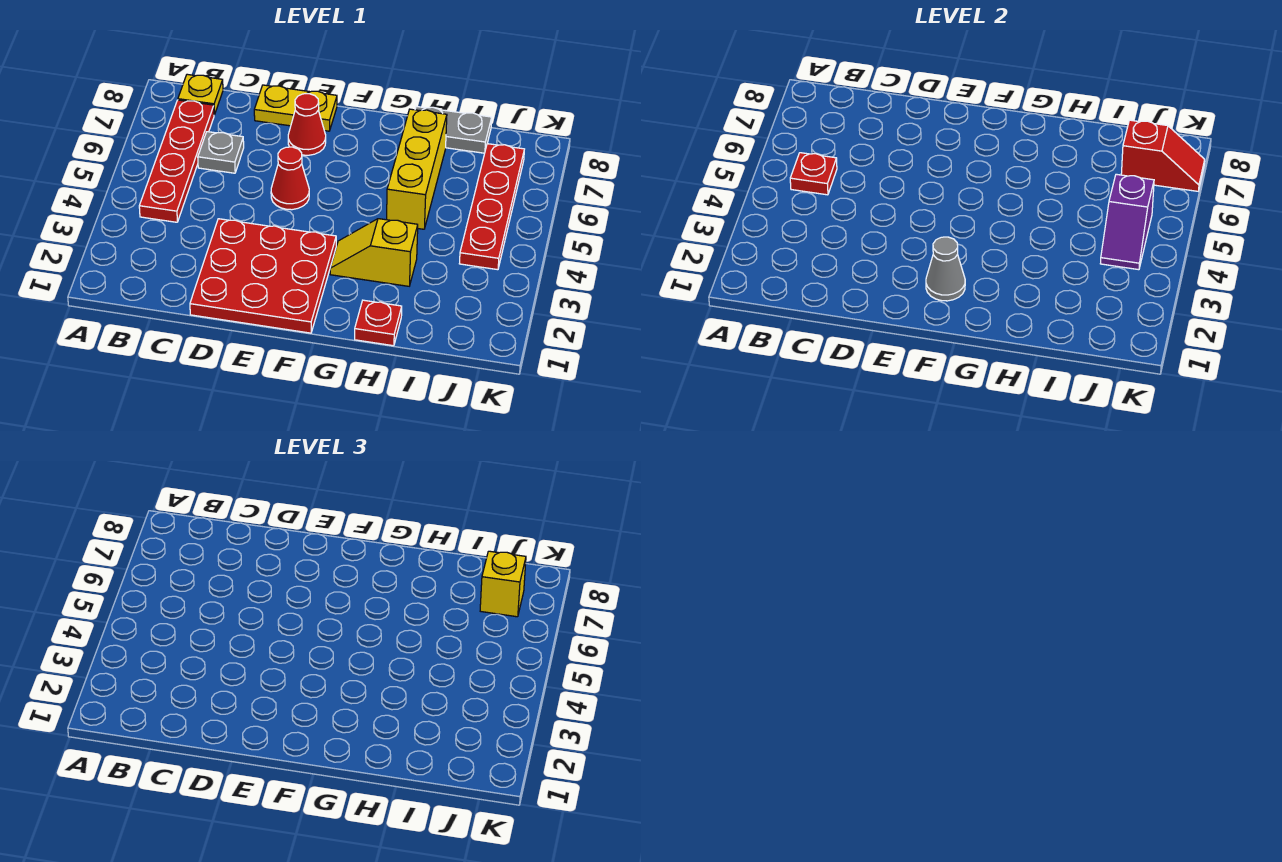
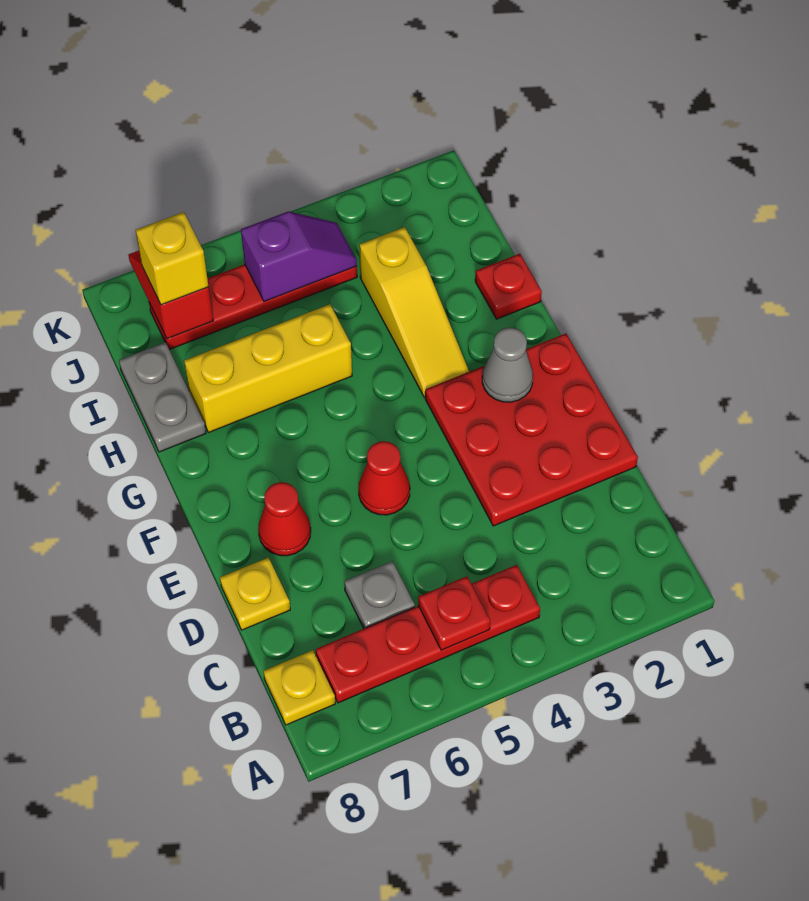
yellow plate D8:E8 level 1 -> yellow plate D8 level 1
yellow slope G3:H3 level 1 top H -> yellow slope G3:I3 level 1 top I

